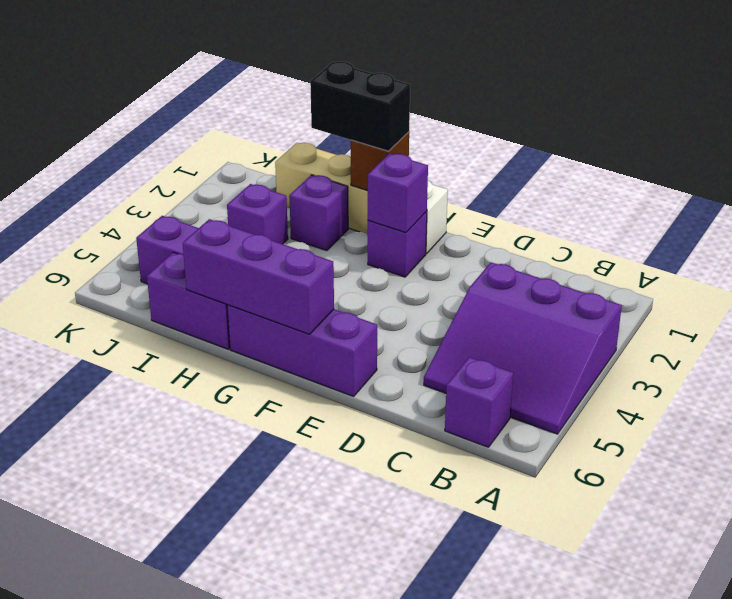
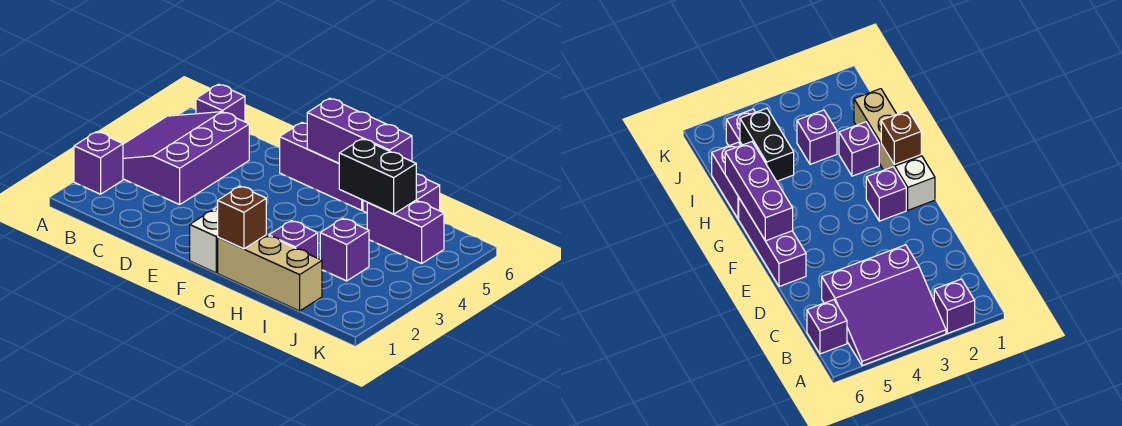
purple slope A3:C5 level 1 top 3 -> purple slope A3:C5 level 1 top C
purple brick F2 level 2 -> purple brick A2 level 1
black brick G1:H1 level 3 -> black brick H5:I5 level 2

